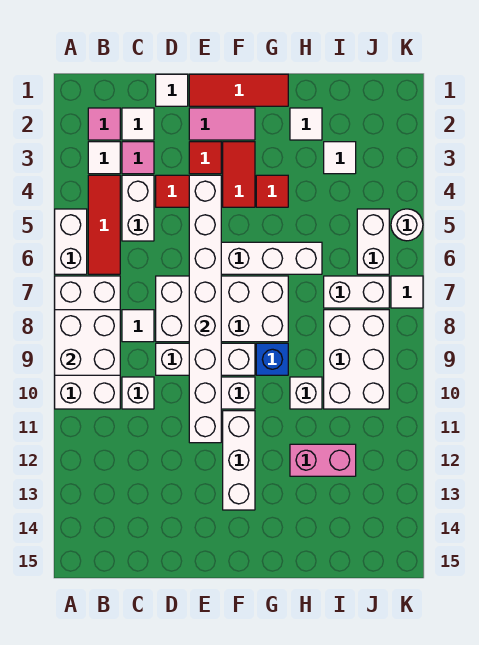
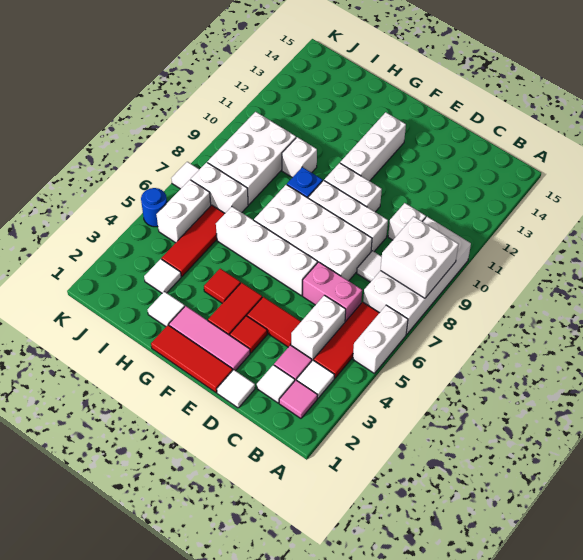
pink tile E2:F2 level 1 -> pink tile E2:G2 level 1
white brick E4:E11 level 2 -> none
pink brick H12:I12 level 1 -> pink brick C6:D6 level 1
none -> red tile I4:I6 level 1
white round brick K5 level 1 -> blue round brick K5 level 1

